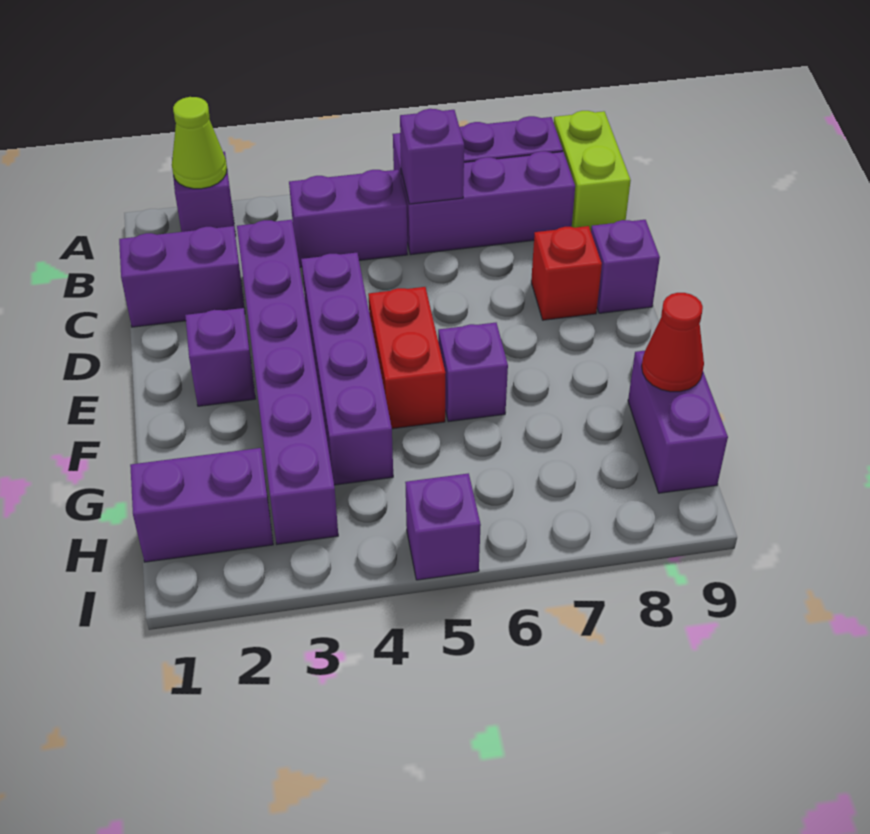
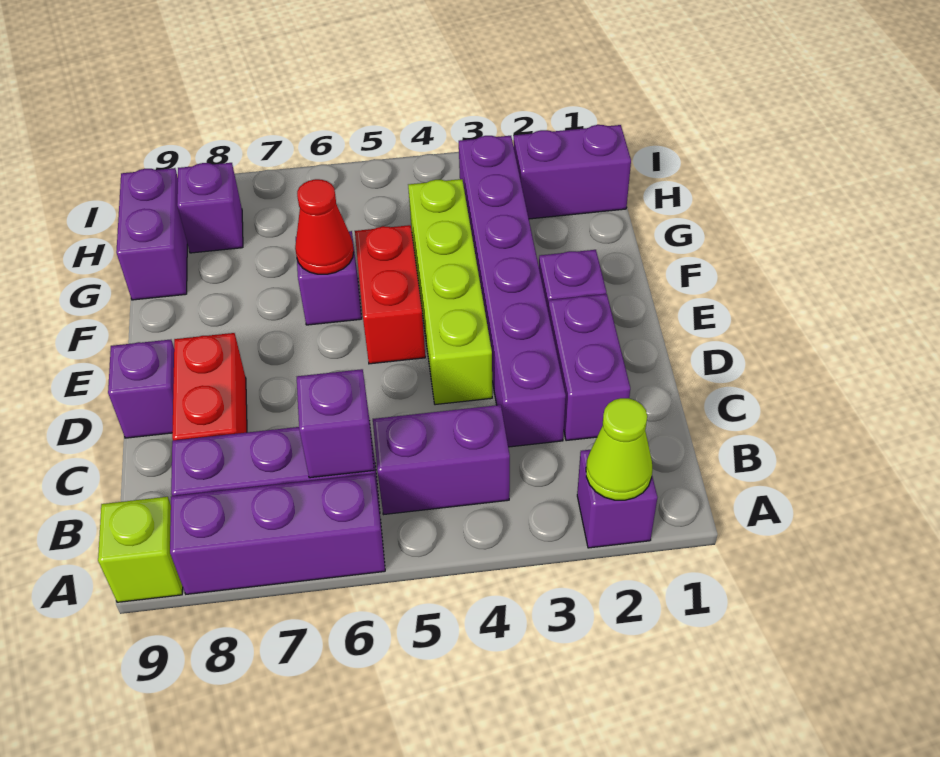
lime brick A9:B9 level 1 -> lime brick A9 level 1
purple brick C1:C2 level 1 -> purple brick C2:D2 level 1
purple brick D4:G4 level 1 -> lime brick D4:G4 level 1
red brick D8 level 1 -> red brick C8:D8 level 1
red cone G9 level 2 -> red cone F6 level 2
purple brick I5 level 1 -> purple brick H8 level 1

